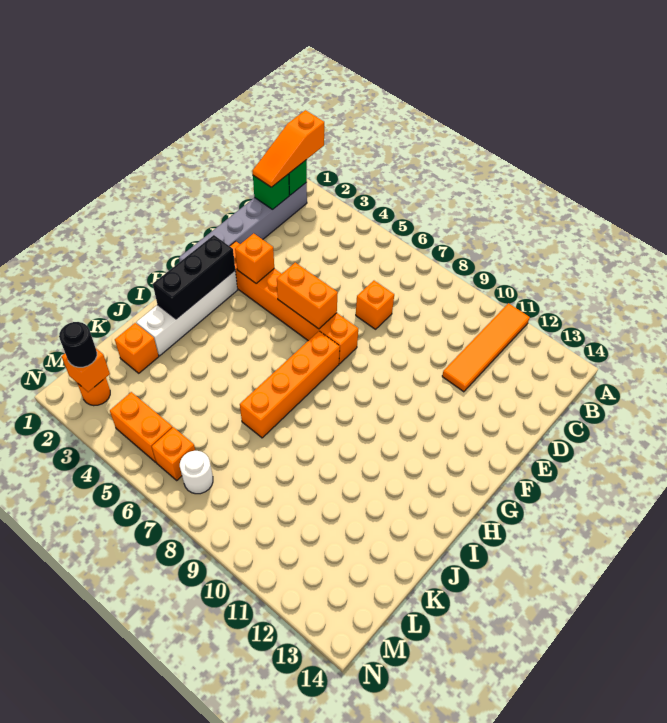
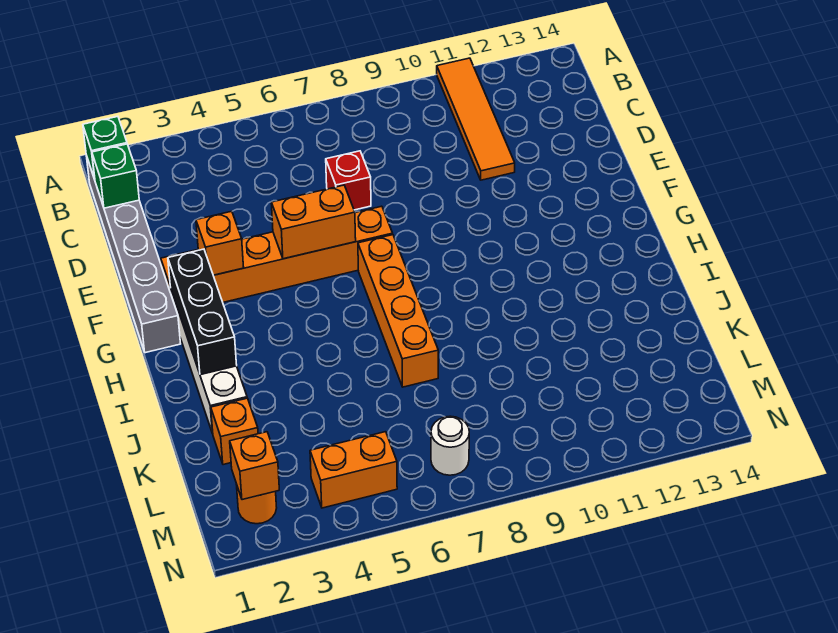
orange slope A1:C1 level 3 top A -> none
orange brick D7 level 1 -> red brick D7 level 1
black round brick M2 level 3 -> none
orange brick M6 level 1 -> none

